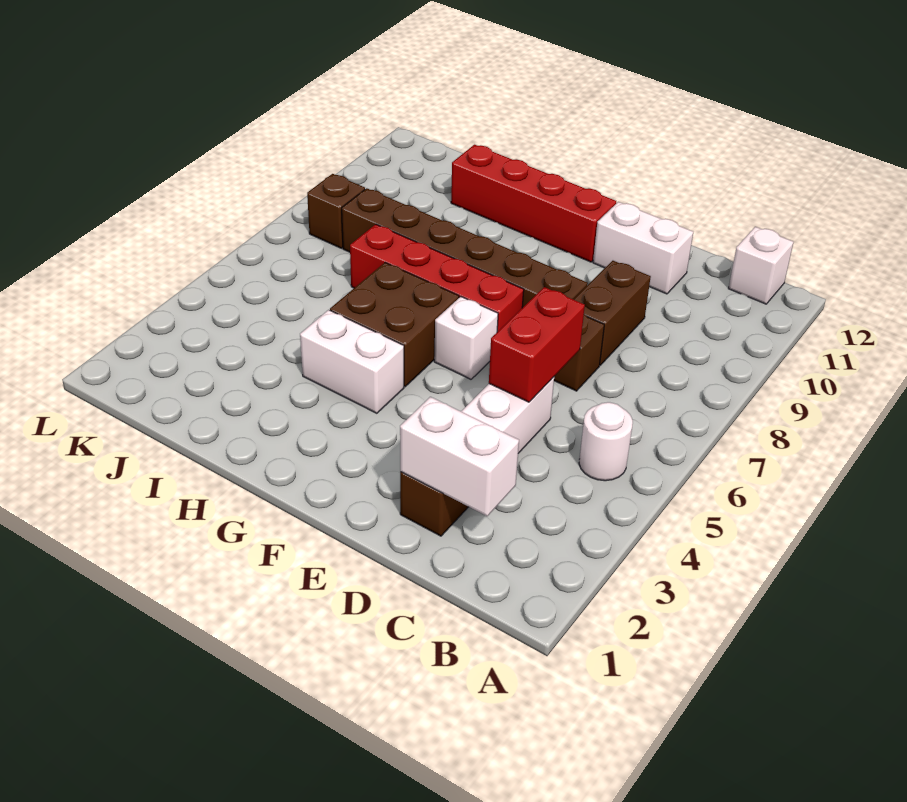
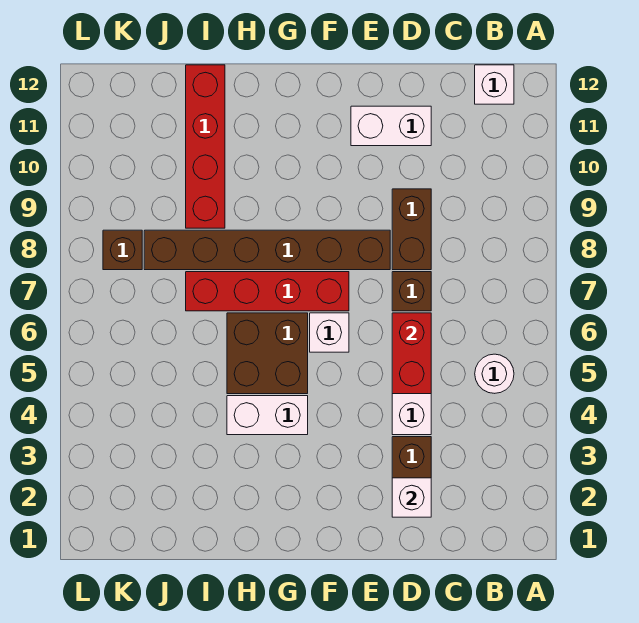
white brick C2:D2 level 2 -> white brick D2 level 2
red brick F11:I11 level 1 -> red brick I9:I12 level 1

